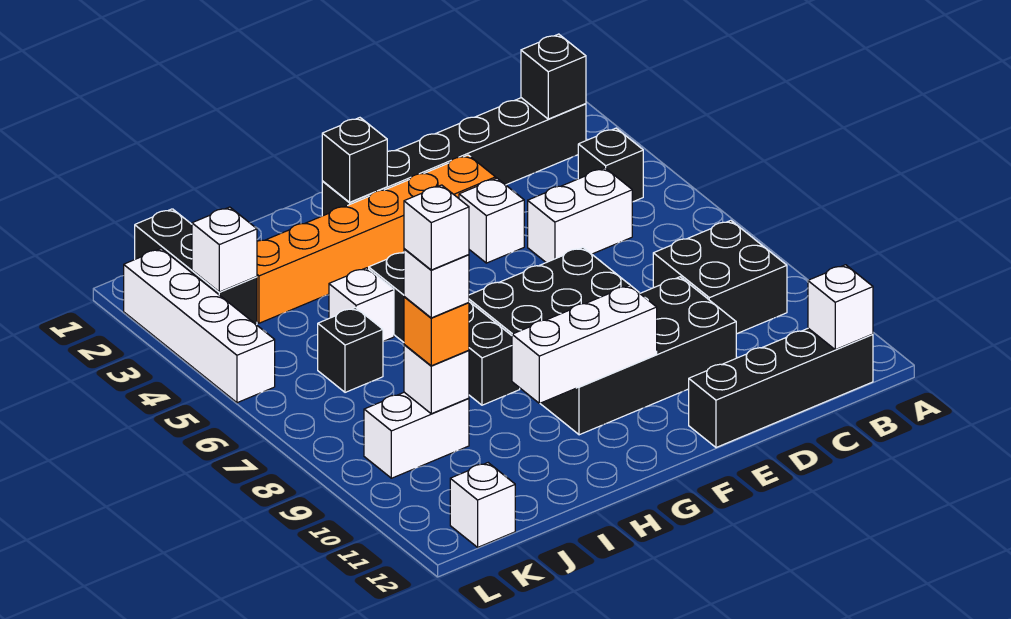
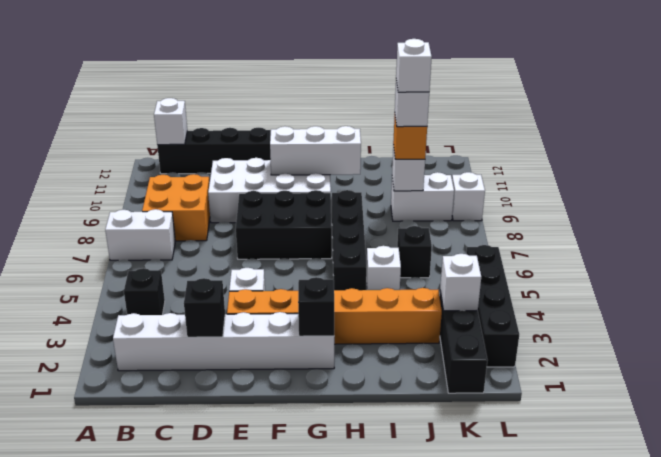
black brick B2:G2 level 1 -> white brick B2:G2 level 1
black brick B2 level 2 -> black brick D2 level 2
black brick B8:C9 level 1 -> orange brick B8:C9 level 1
white brick C5:D5 level 1 -> white brick A7:B7 level 1
black brick D9:G10 level 1 -> white brick D9:G10 level 1
white brick K12 level 1 -> white brick L9 level 1
white brick L2:L5 level 1 -> black brick L2:L5 level 1

